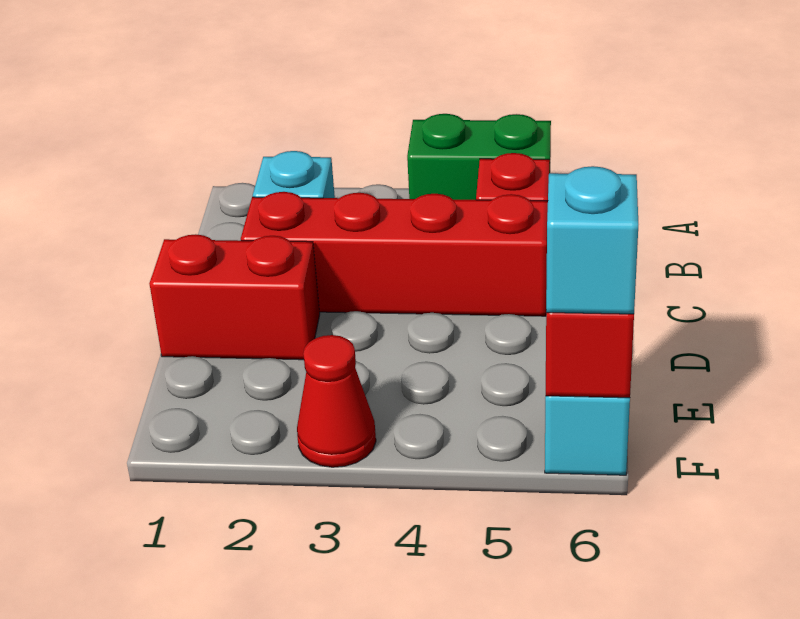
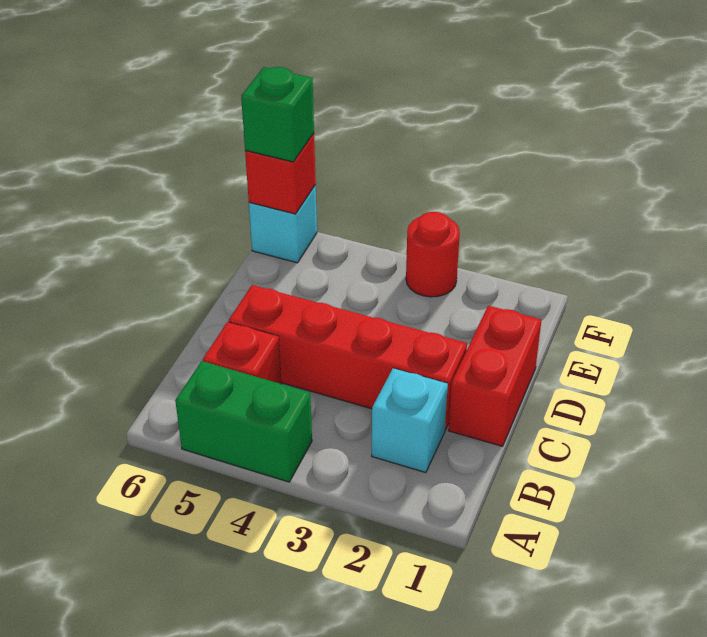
red brick D1:D2 level 1 -> red brick C1:D1 level 1
red cone F3 level 1 -> red round brick F3 level 1
cyan brick F6 level 3 -> green brick F6 level 3

